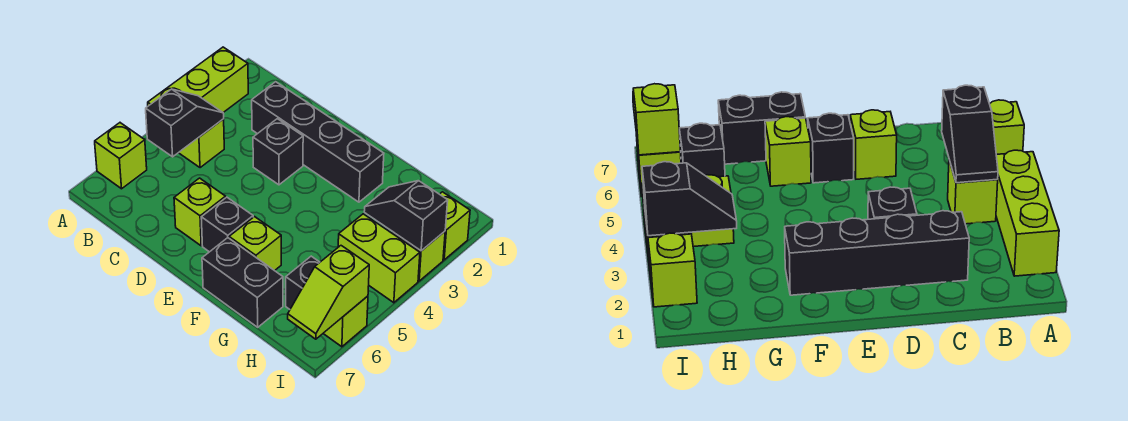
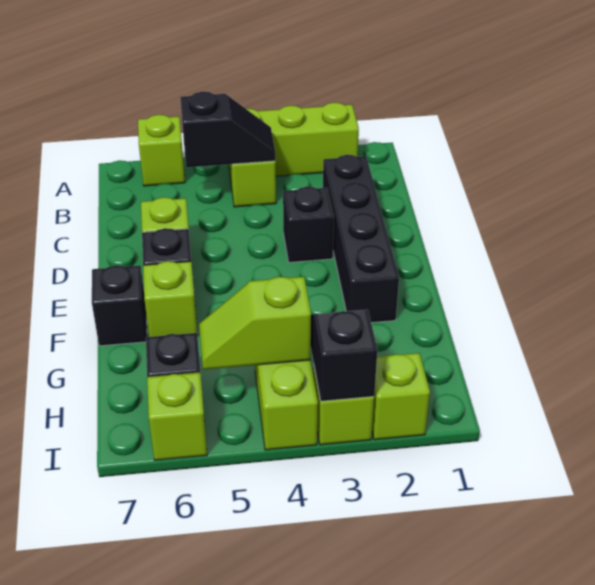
black brick F7:G7 level 1 -> black brick F7 level 1
lime slope I6:I7 level 2 top 6 -> lime slope H4:H5 level 2 top 4

